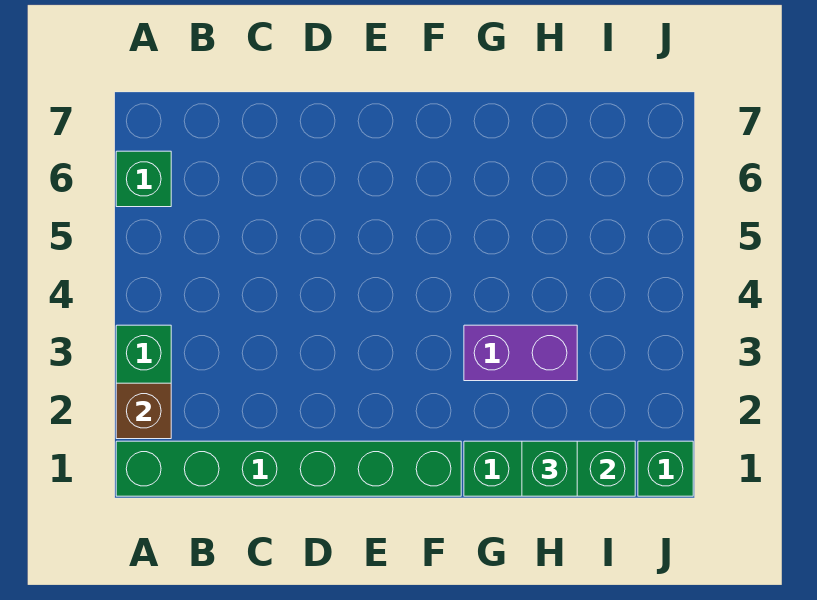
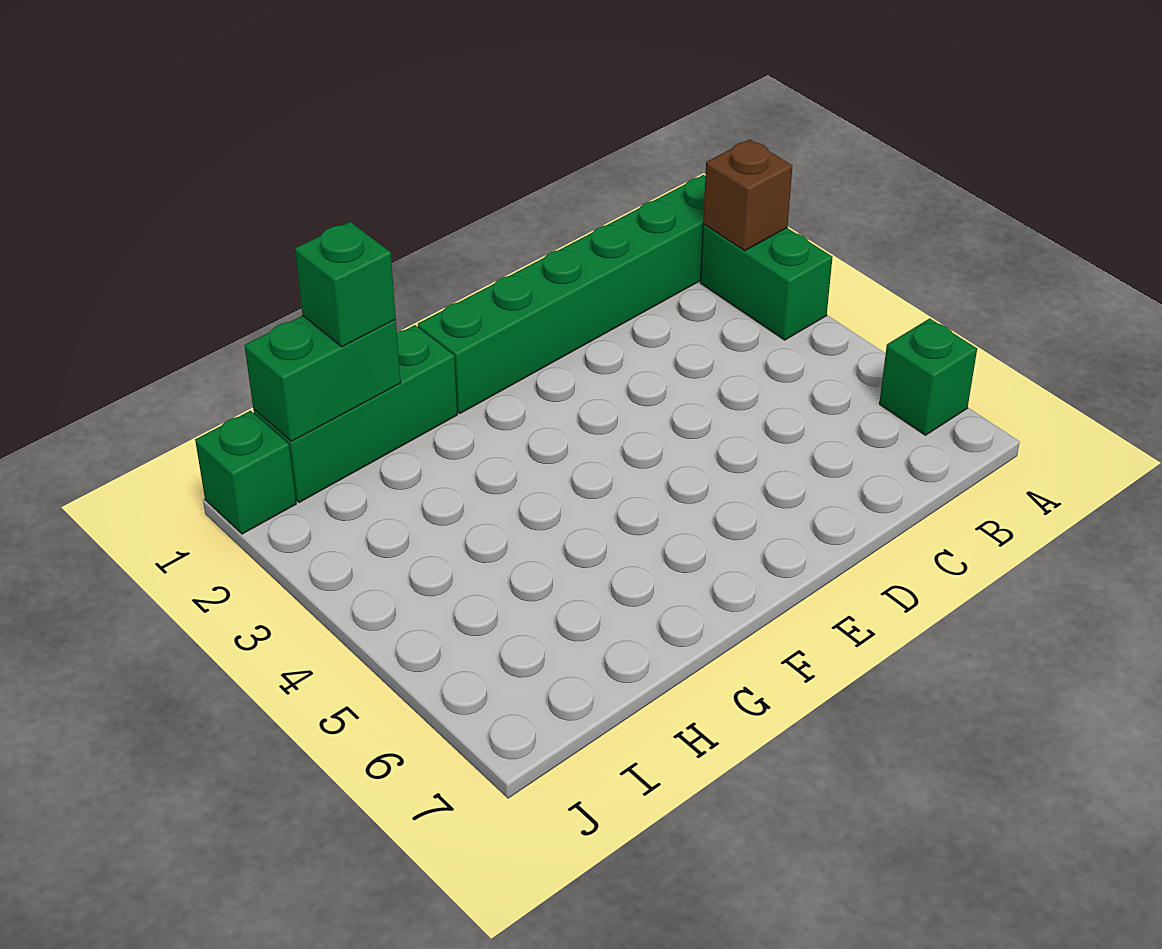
purple brick G3:H3 level 1 -> none

